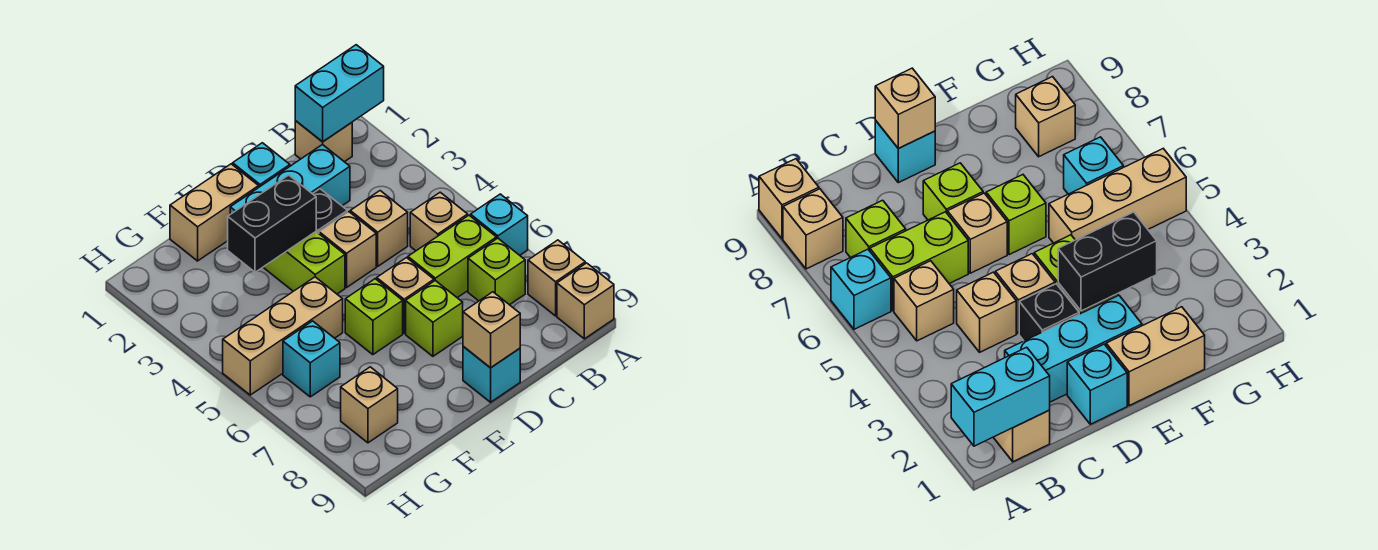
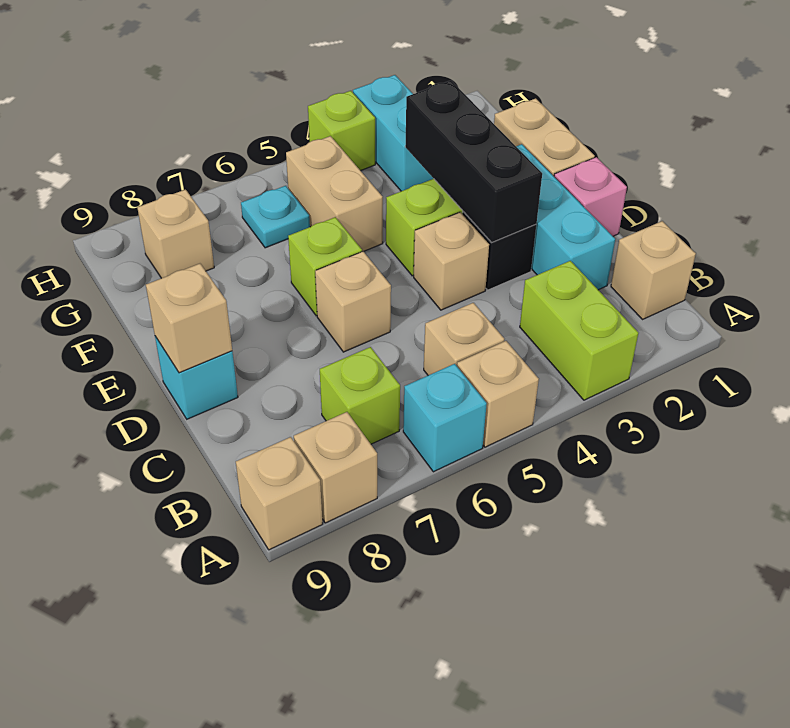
cyan brick A1:B1 level 2 -> cyan brick G3:H3 level 1
lime brick B6:C6 level 1 -> lime brick A3:B3 level 1
tan brick C4 level 1 -> tan brick A5 level 1
cyan brick D1 level 1 -> pink brick D1 level 1
lime brick D7 level 1 -> lime brick H4 level 1
black brick E3:F3 level 2 -> black brick D3:F3 level 2
tan brick F5:H5 level 1 -> tan brick F5:G5 level 1
cyan brick G6 level 1 -> cyan plate G6 level 1

